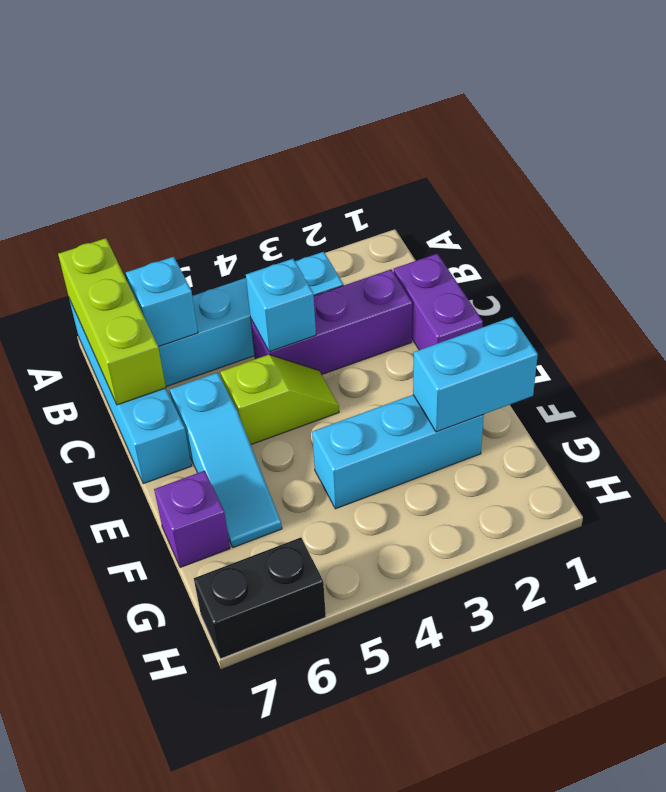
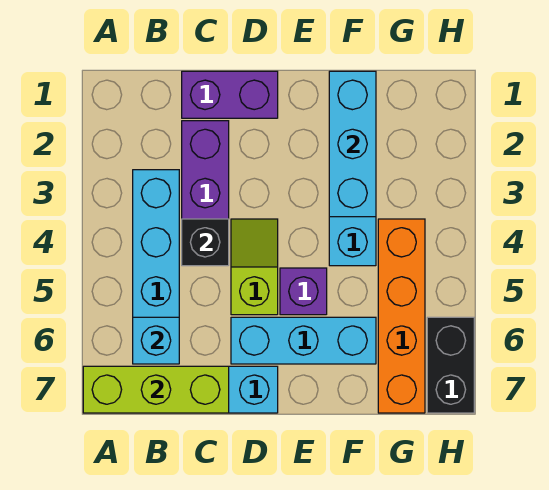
cyan brick C4 level 2 -> black brick C4 level 2
cyan slope D6:F6 level 1 top D -> cyan brick D6:F6 level 1
cyan brick F1:F2 level 2 -> cyan brick F1:F3 level 2
purple brick F7 level 1 -> purple brick E5 level 1
none -> orange brick G4:G7 level 1

